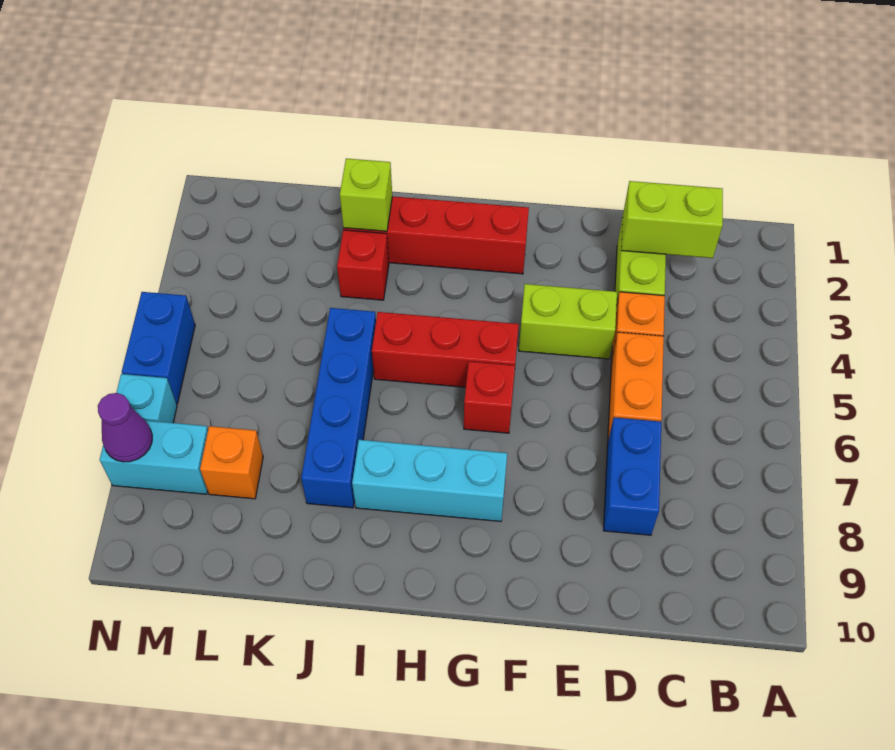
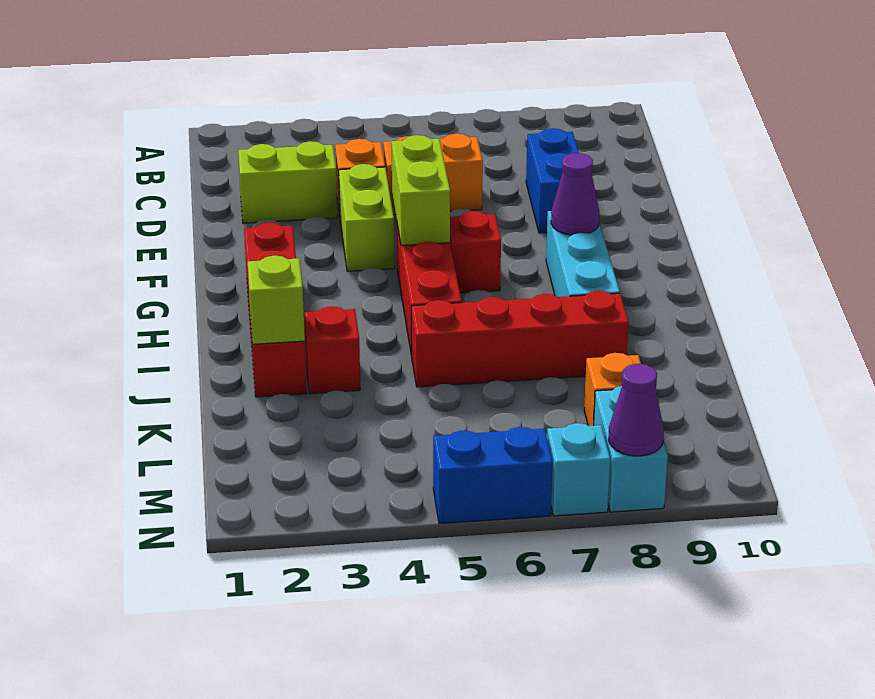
lime brick C2:D2 level 2 -> lime brick F5:G5 level 2
blue brick D7:D8 level 1 -> blue brick D8:E8 level 1
none -> purple cone G8 level 2
blue brick J5:J8 level 1 -> red brick J5:J8 level 1

